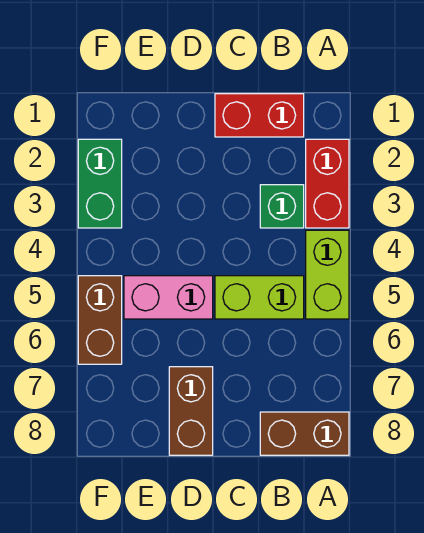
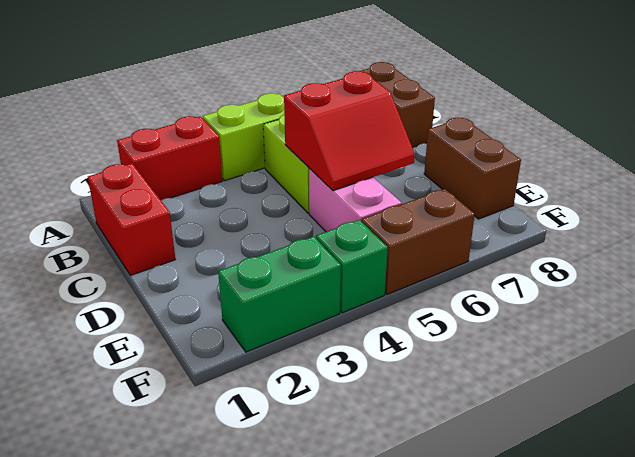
green brick B3 level 1 -> green brick F4 level 1
none -> red slope C5:D6 level 2 top C
brown brick D7:D8 level 1 -> brown brick D8:E8 level 1

